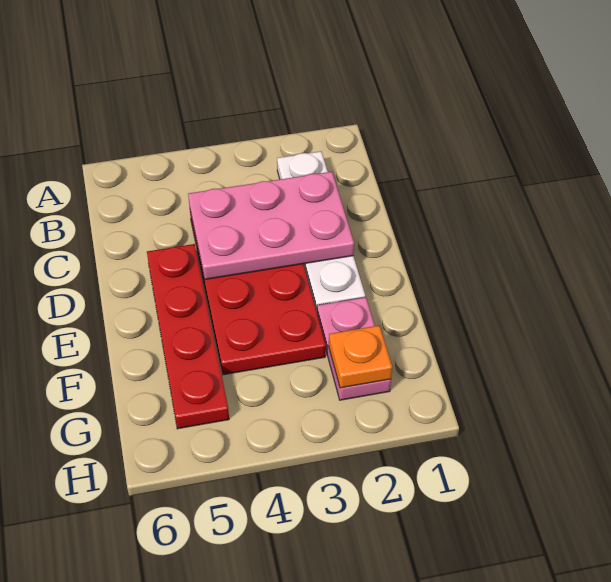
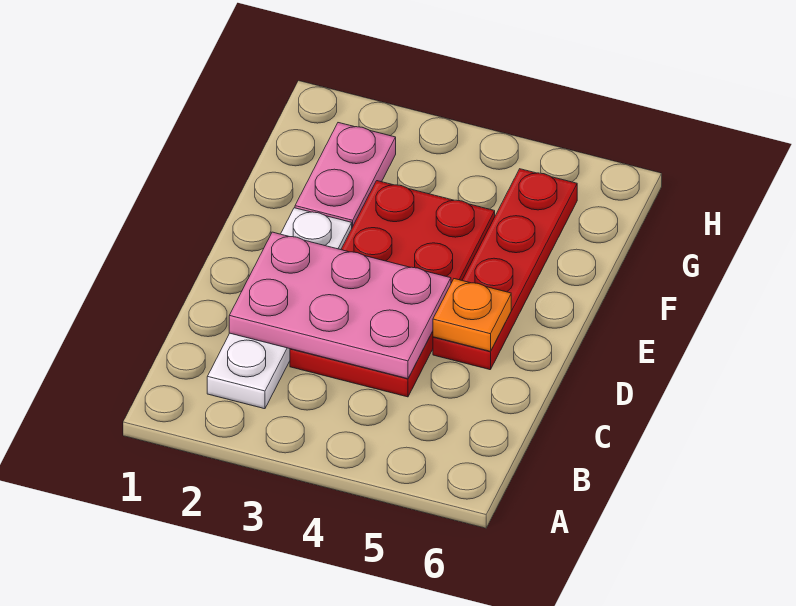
orange plate G2 level 2 -> orange plate D5 level 2

